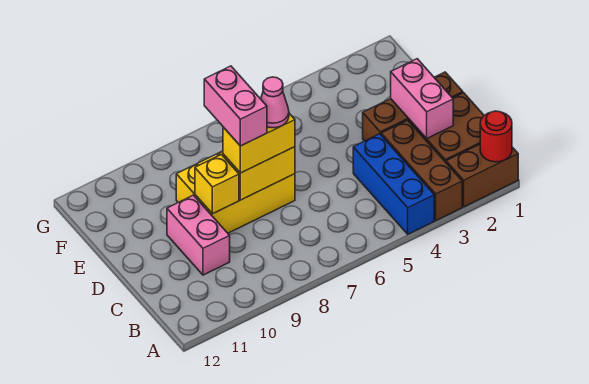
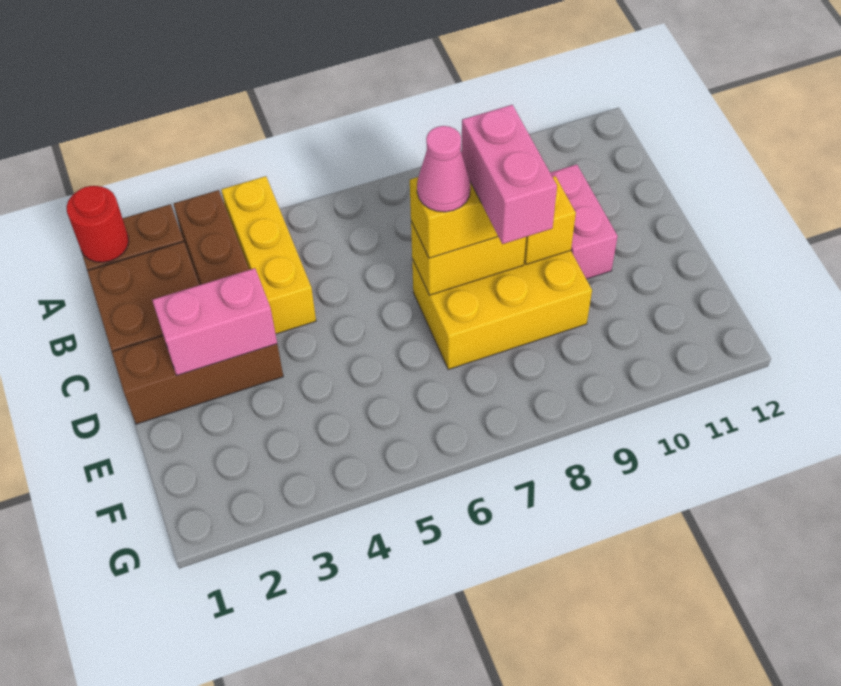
blue brick A4:C4 level 1 -> yellow brick A4:C4 level 1
pink brick C2:D2 level 2 -> pink brick D2:D3 level 2

